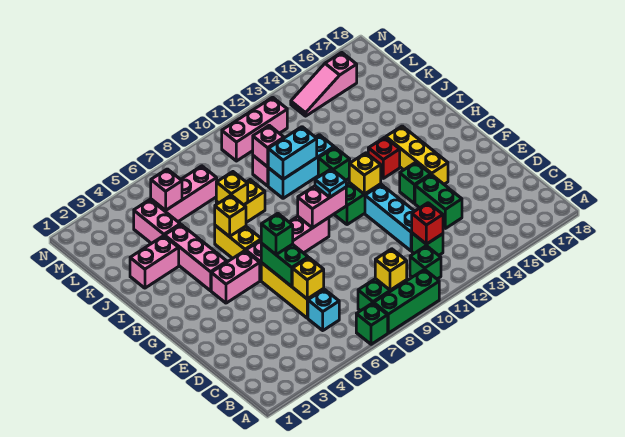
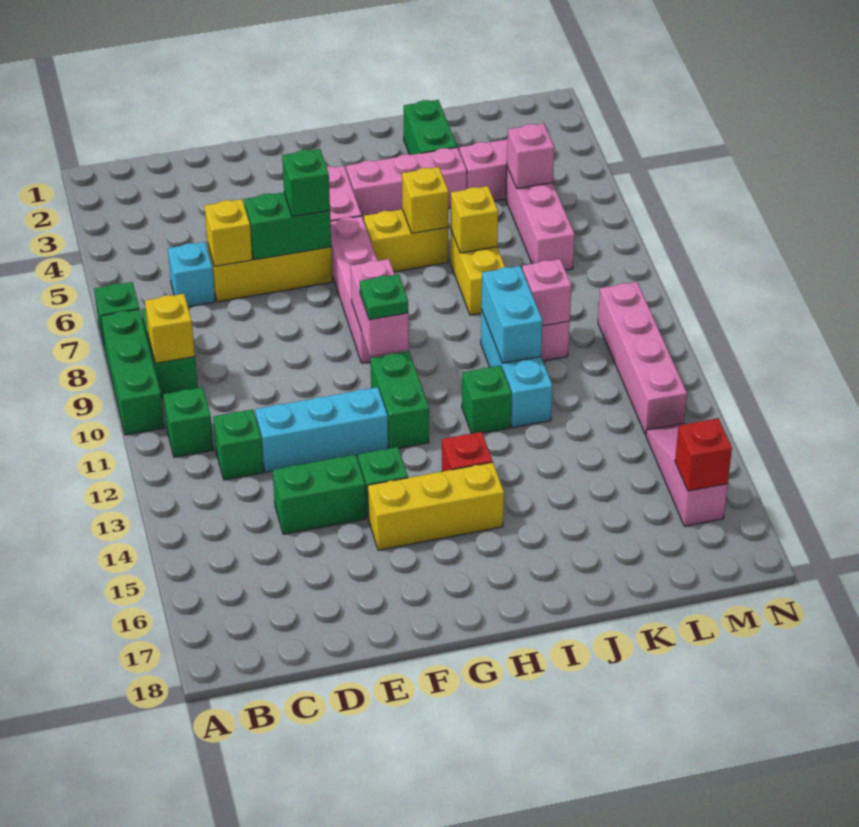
red brick C12 level 2 -> red brick M16 level 2
cyan plate G10 level 3 -> green plate G10 level 3
yellow brick G12 level 2 -> none
pink brick J2:J3 level 1 -> green brick J2:J3 level 1
pink brick M10:M12 level 1 -> pink brick M10:M13 level 1

